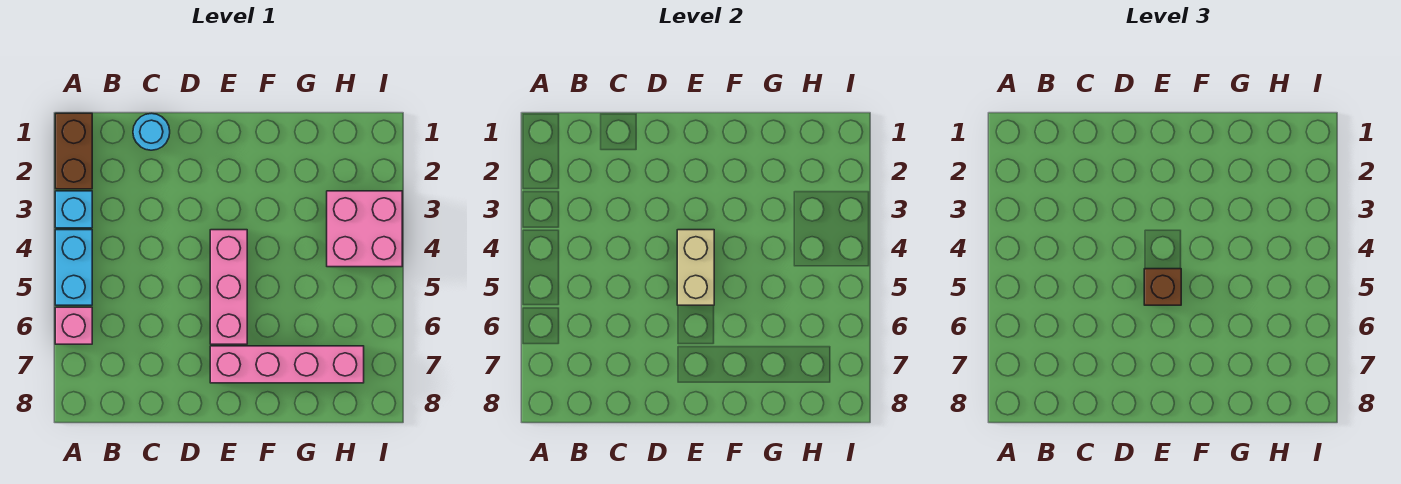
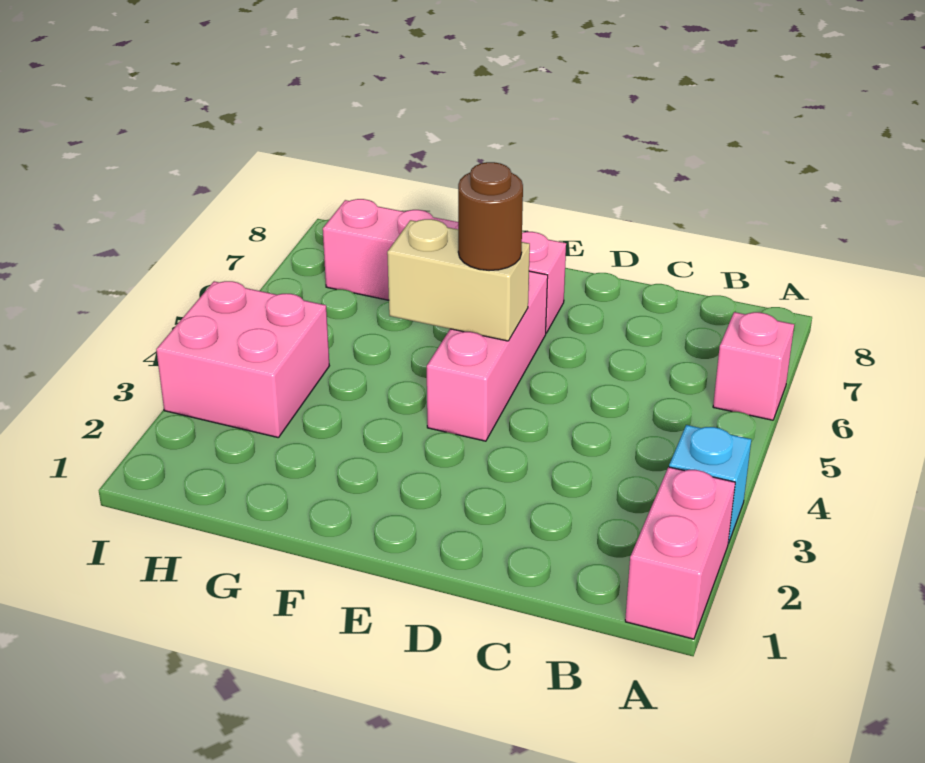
brown brick A1:A2 level 1 -> pink brick A1:A2 level 1
cyan brick A4:A5 level 1 -> none
cyan round brick C1 level 1 -> none
tan brick E4:E5 level 2 -> tan brick E5:F5 level 2
brown brick E5 level 3 -> brown round brick E5 level 3

